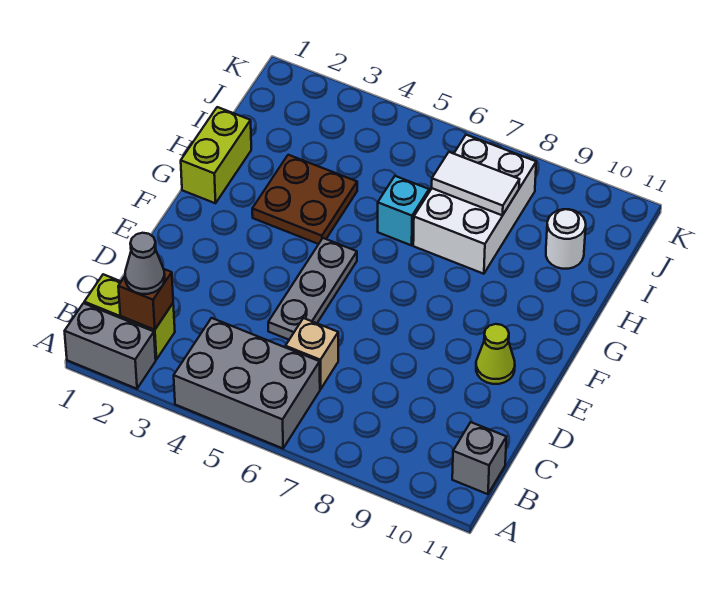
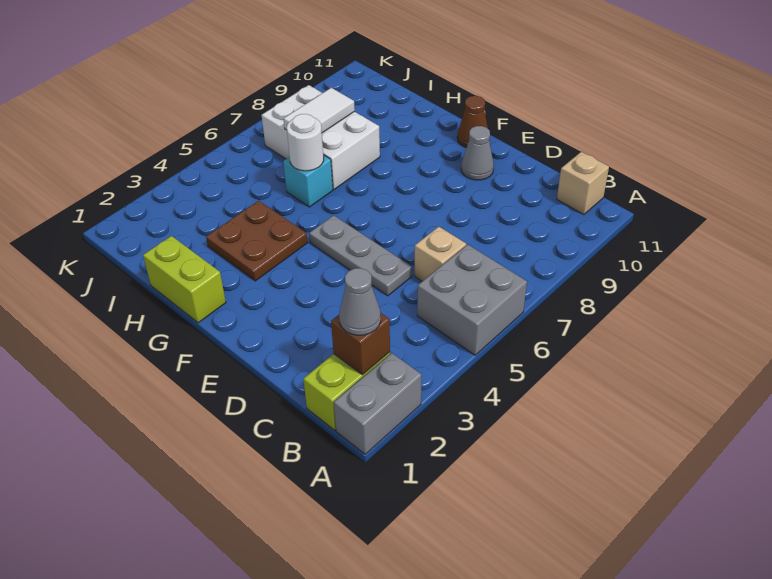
grey brick A4:B6 level 1 -> grey brick A5:B6 level 1
grey brick B11 level 1 -> tan brick B11 level 1
lime cone E10 level 1 -> grey cone E10 level 1
none -> brown cone F11 level 1
white round brick I10 level 1 -> white round brick H6 level 2

